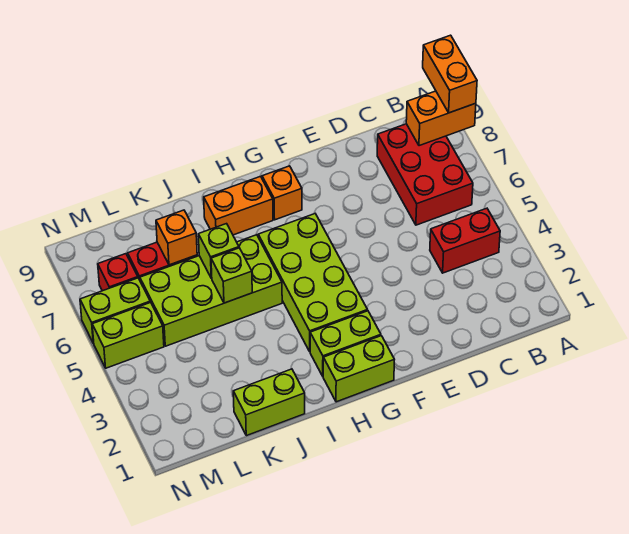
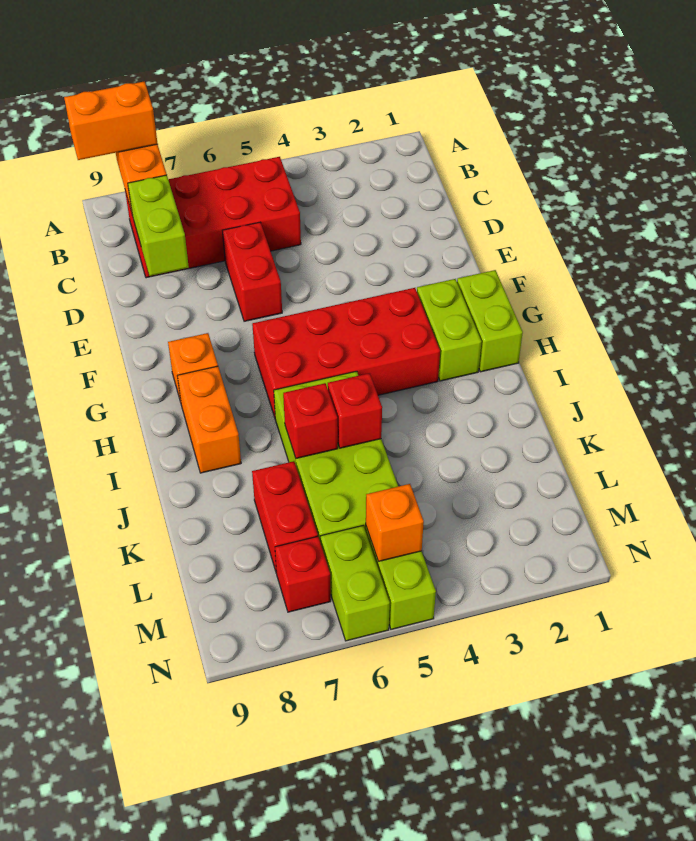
red brick B4:C4 level 1 -> red brick D6:E6 level 1
red brick B6:C8 level 1 -> red brick B5:C8 level 1
lime brick G3:H6 level 1 -> red brick G3:H6 level 1
lime brick J1:K1 level 1 -> lime brick C8:D8 level 2
lime brick J5 level 2 -> red brick J5 level 2
lime brick J6 level 2 -> red brick J6 level 2
orange brick K7 level 2 -> orange brick M5 level 2

